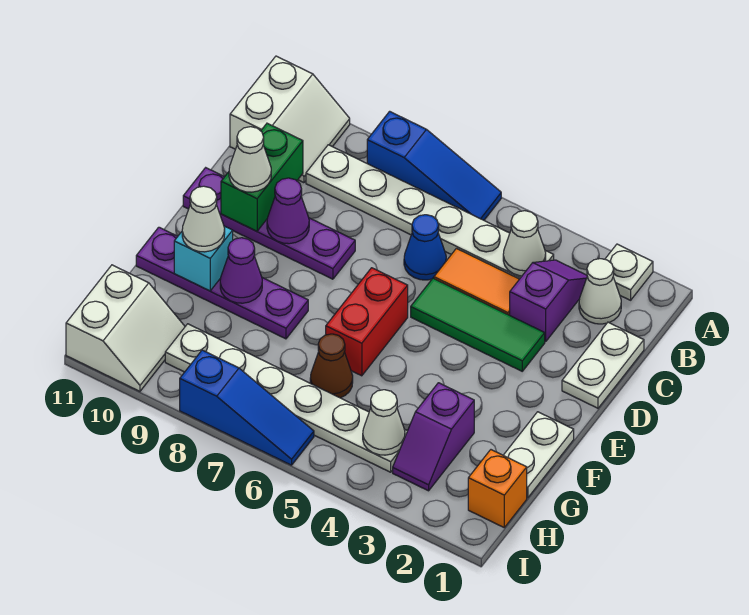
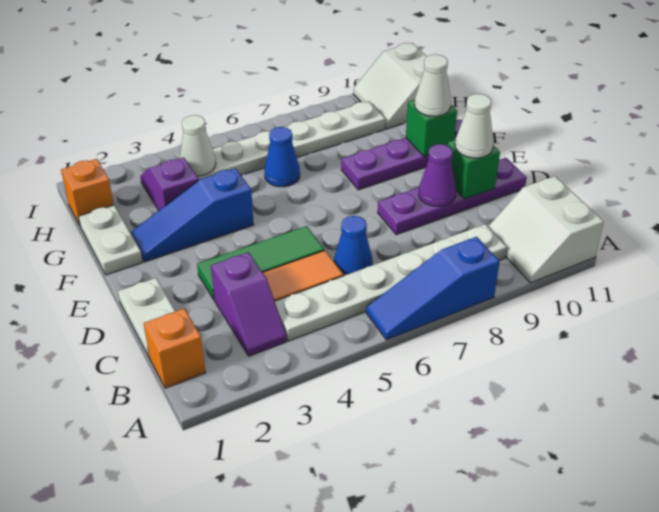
white plate A2 level 1 -> none
none -> orange brick B1 level 1
white cone B2 level 1 -> none
white cone B4 level 2 -> none
green brick C10:D10 level 2 -> green brick D10 level 2
red brick E6:F6 level 1 -> none
purple cone F9 level 2 -> none
cyan brick F10 level 2 -> green brick F10 level 2
brown cone G6 level 1 -> blue cone G6 level 1
blue slope I6:I8 level 1 top 8 -> blue slope F2:F4 level 1 top 4

